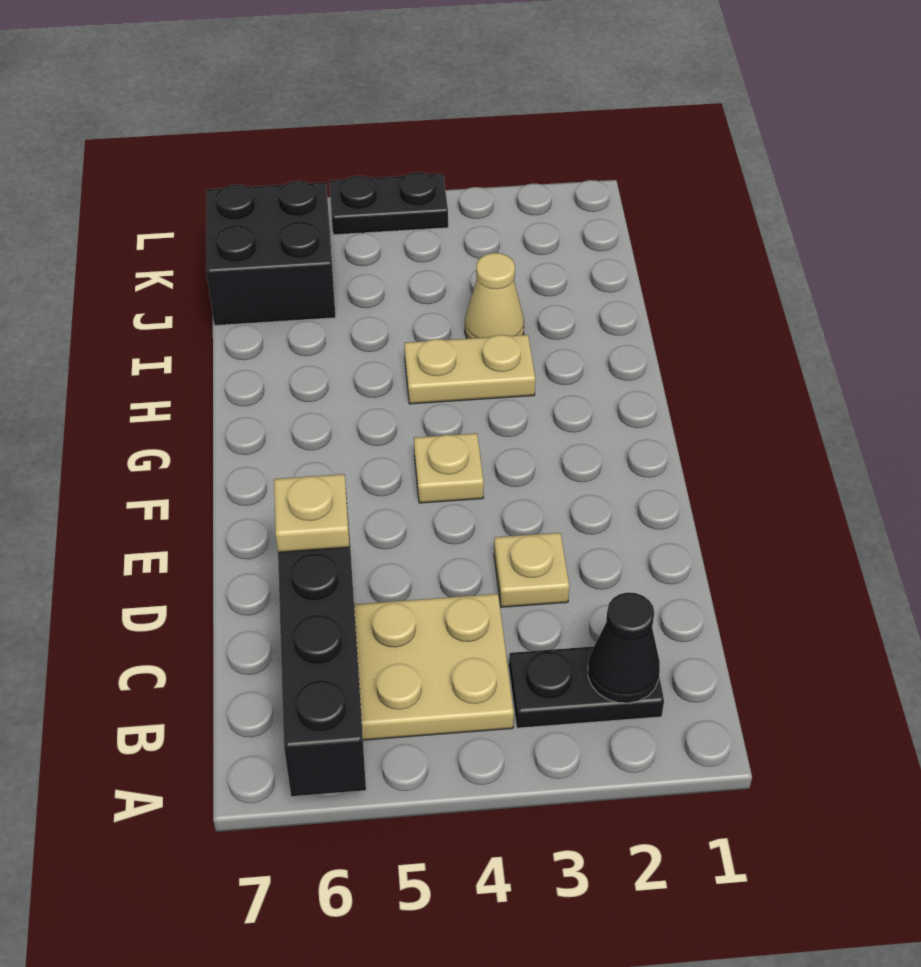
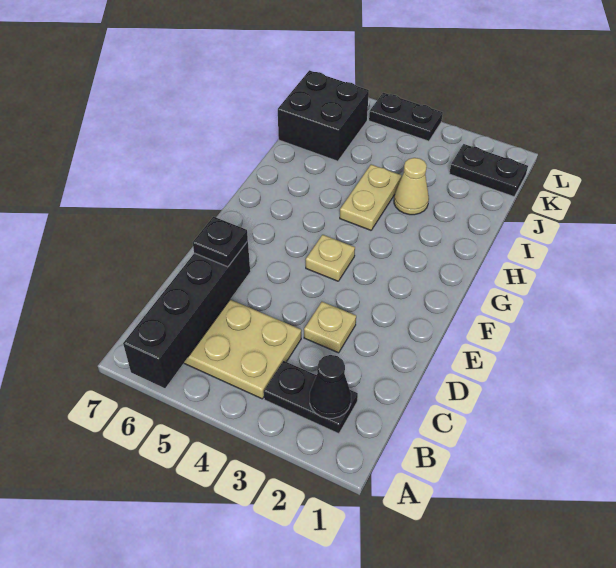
tan plate D6 level 3 -> black plate D6 level 3
tan plate H3:H4 level 1 -> tan plate H4:I4 level 1
none -> black plate K1:K2 level 1

